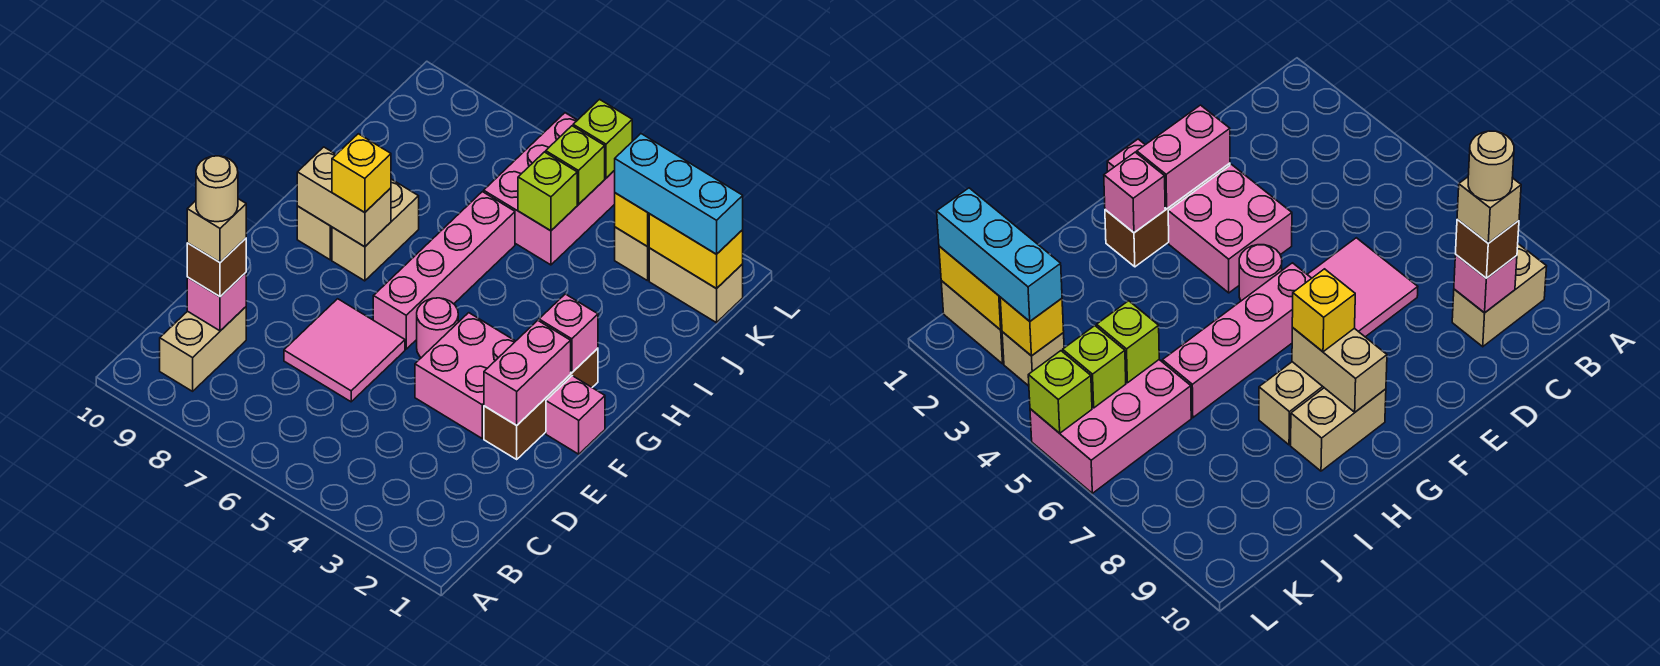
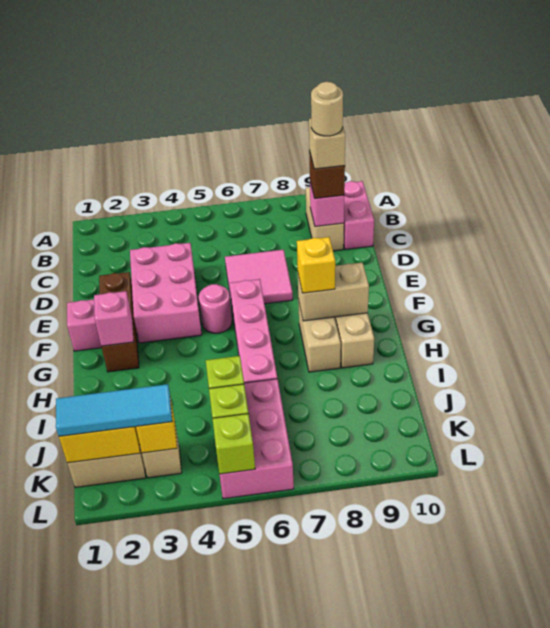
pink brick E2:F2 level 2 -> pink brick B10:C10 level 1
pink brick E3:F4 level 1 -> pink brick D3:F4 level 1
cyan brick K1:K3 level 3 -> cyan tile K1:K3 level 3

